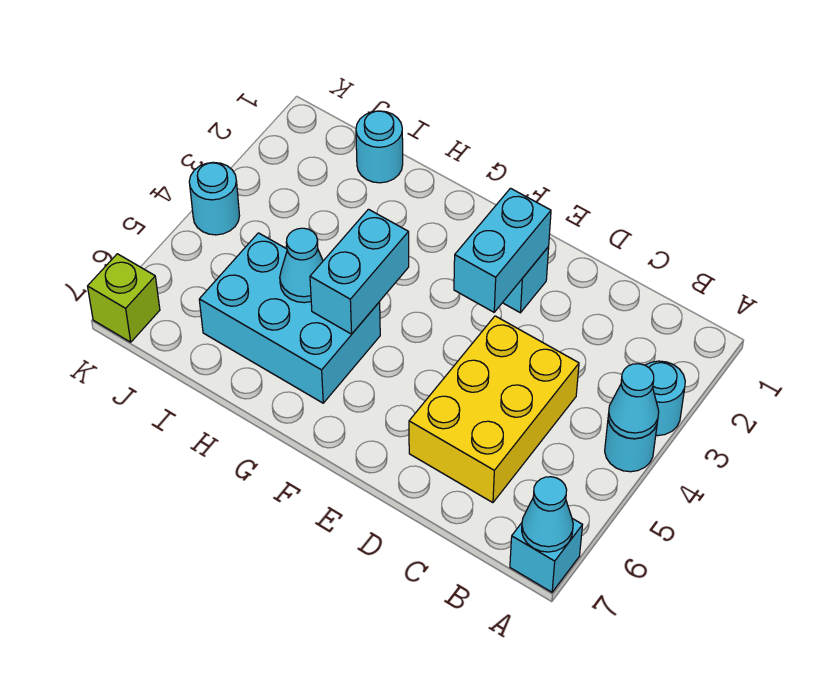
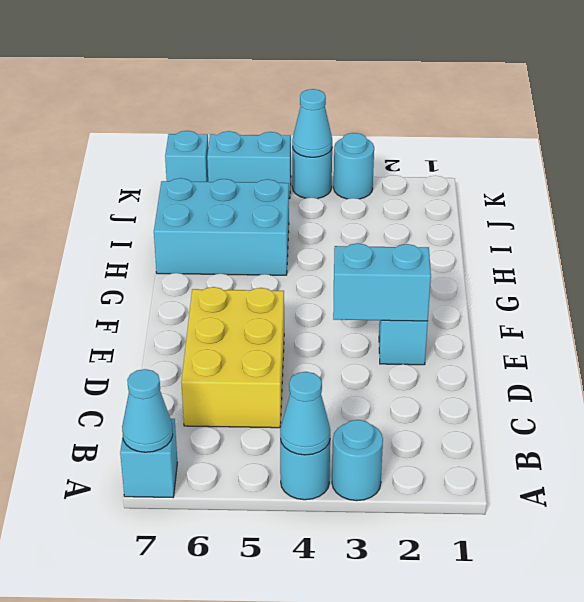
yellow brick C4:D6 level 1 -> yellow brick C5:E6 level 1
cyan brick G4:G5 level 2 -> cyan brick K5:K6 level 1
cyan brick G5:I6 level 1 -> cyan brick H5:I7 level 1
cyan cone H5 level 2 -> cyan cone K4 level 2
cyan round brick I1 level 1 -> cyan round brick K3 level 1
lime brick K7 level 1 -> cyan brick K7 level 1

